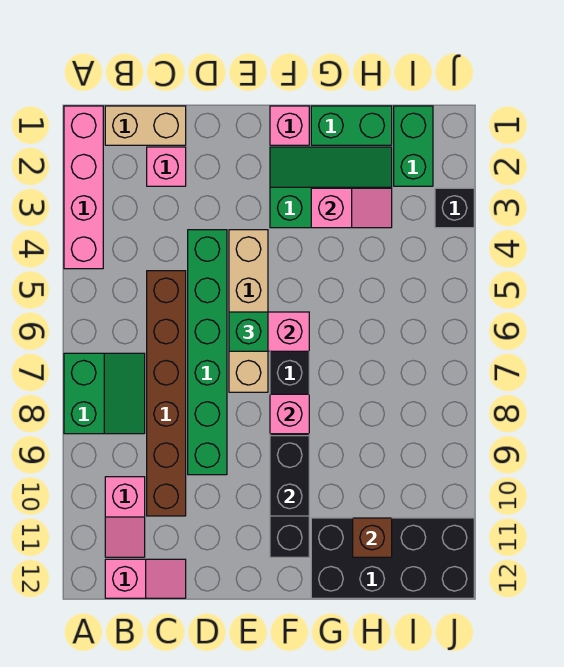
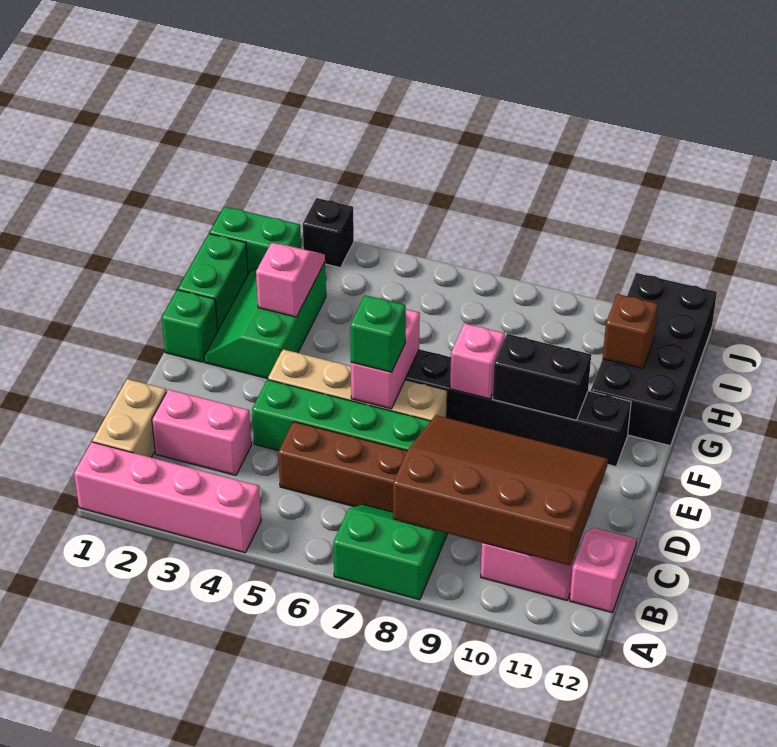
none -> brown slope B8:D11 level 2 top B
pink brick C2 level 1 -> pink brick C2:C3 level 1
pink brick F1 level 1 -> green brick F1 level 1

